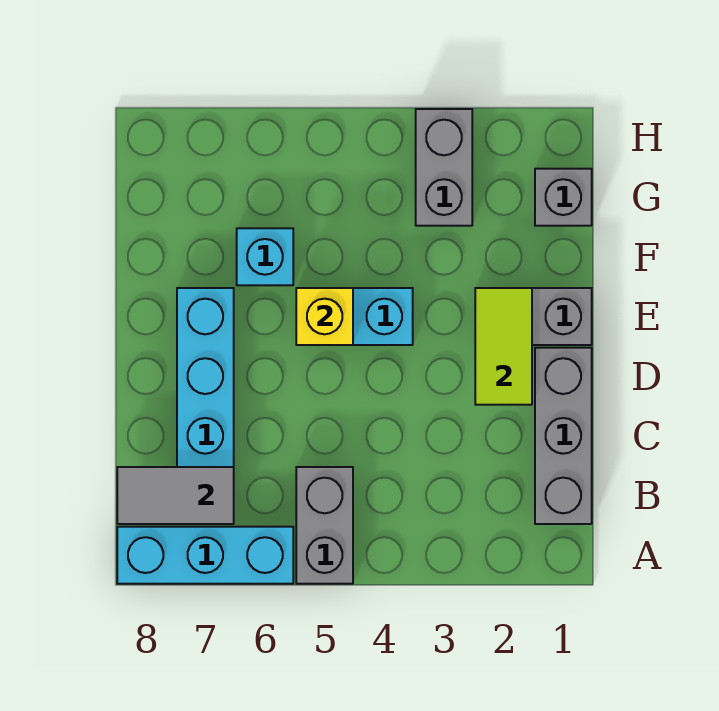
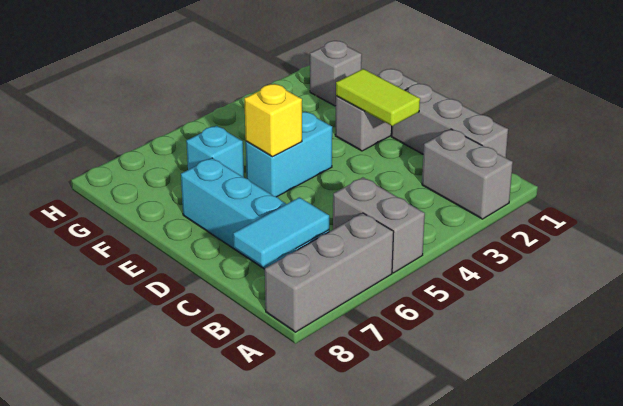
cyan brick A6:A8 level 1 -> grey brick A6:A8 level 1
grey tile B7:B8 level 2 -> cyan tile B7:B8 level 2
grey brick G3:H3 level 1 -> grey brick A2:B2 level 1

